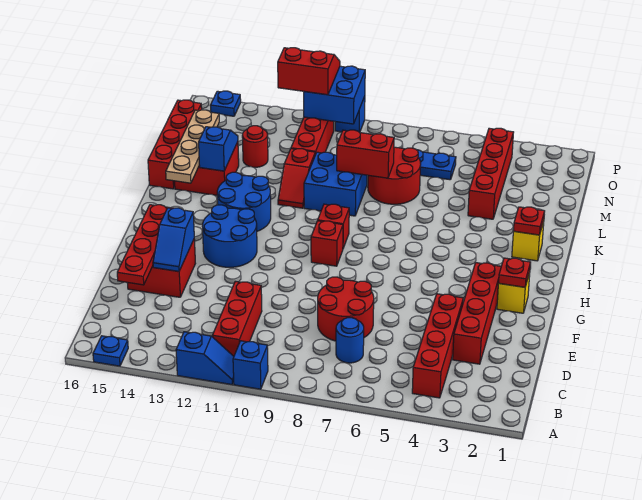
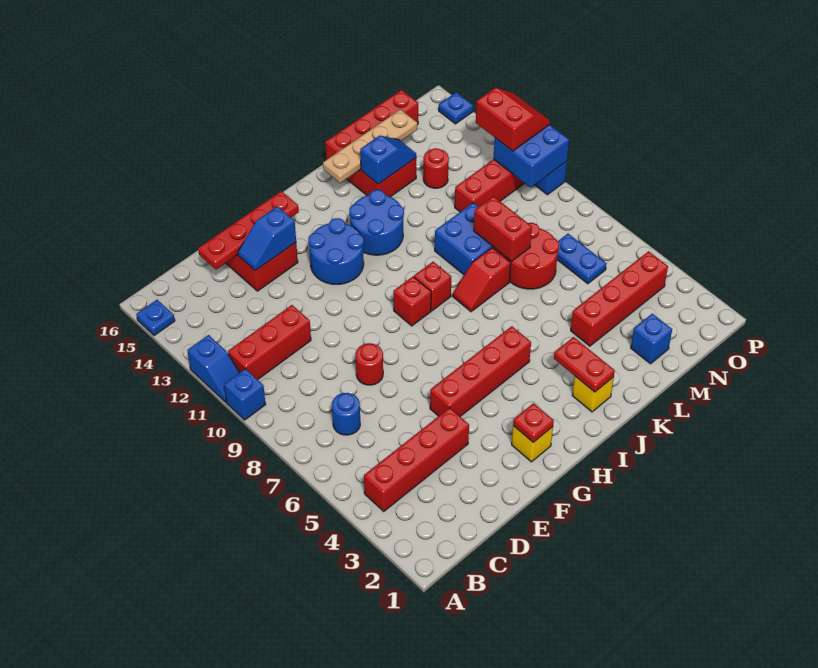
red brick D3:G3 level 1 -> red brick F5:I5 level 1
red round brick D7:E8 level 1 -> red round brick E8 level 1
red plate J2 level 2 -> red plate J2:J3 level 2
red slope K11:L11 level 1 top L -> red slope J8:K8 level 1 top K
none -> blue brick M2 level 1

